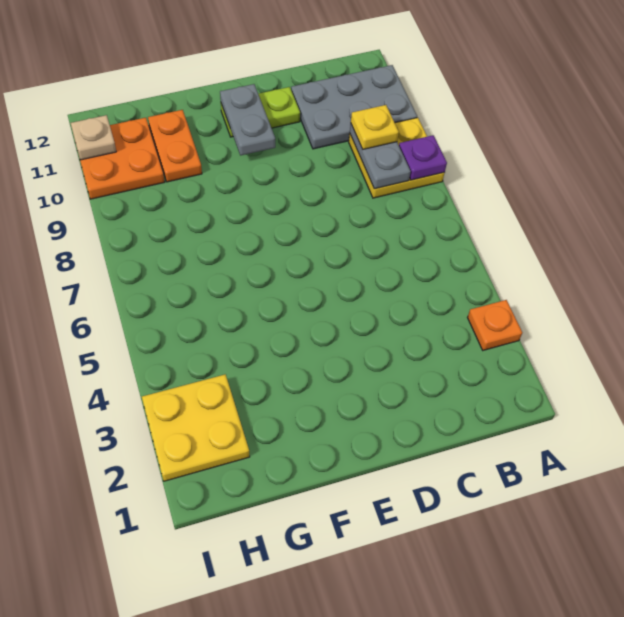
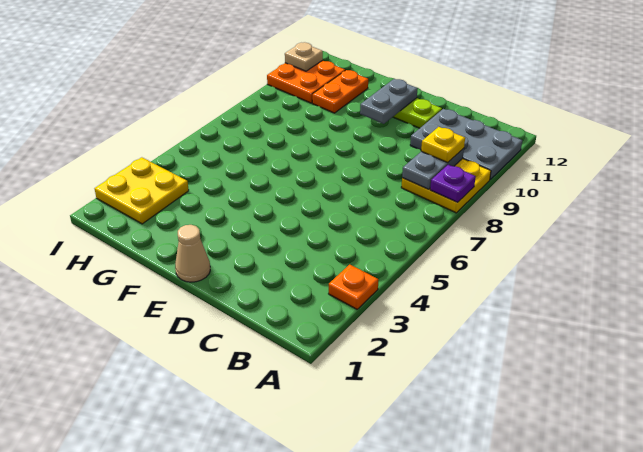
none -> tan cone E1 level 1

